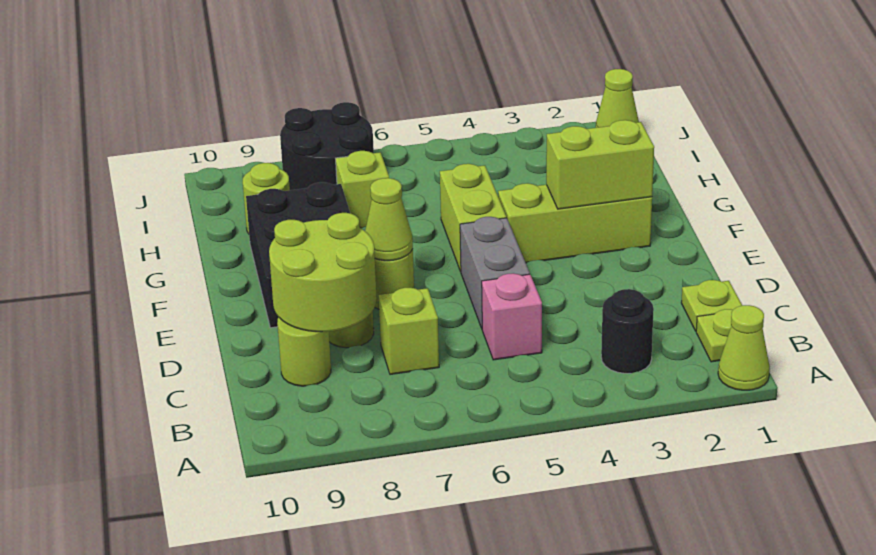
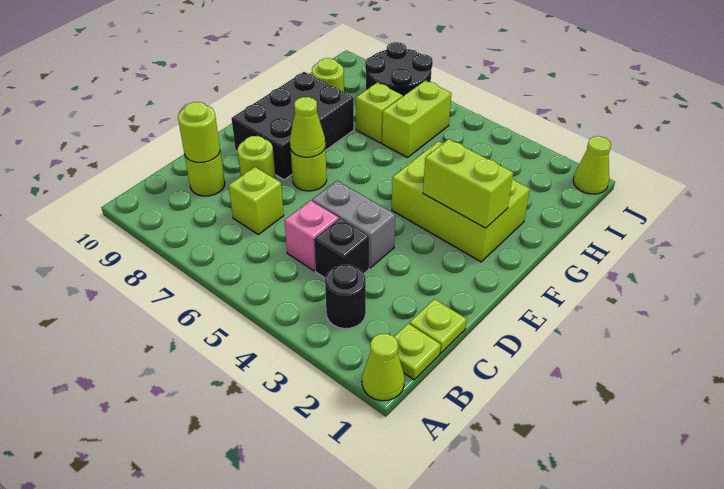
none -> black brick C4 level 1
lime round brick C8:D9 level 2 -> lime round brick C9 level 2
grey brick D5:E5 level 1 -> grey brick D4:D5 level 1
lime brick F2:F4 level 1 -> lime brick F2:G4 level 1
lime brick F5:G5 level 1 -> lime brick H6:I6 level 1

